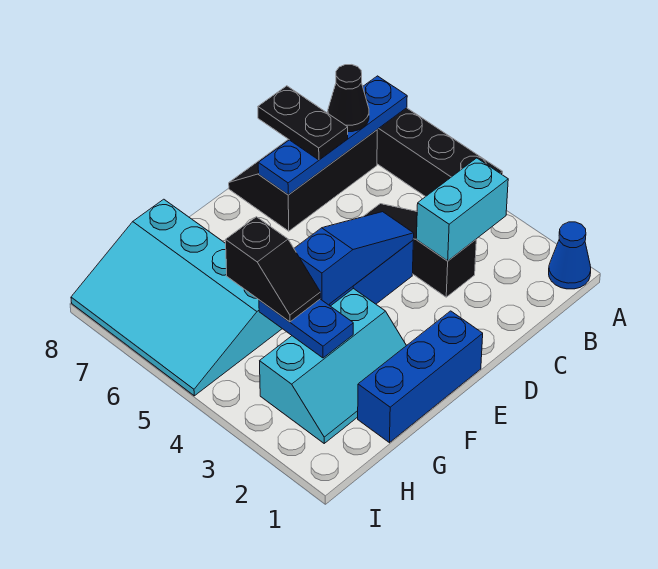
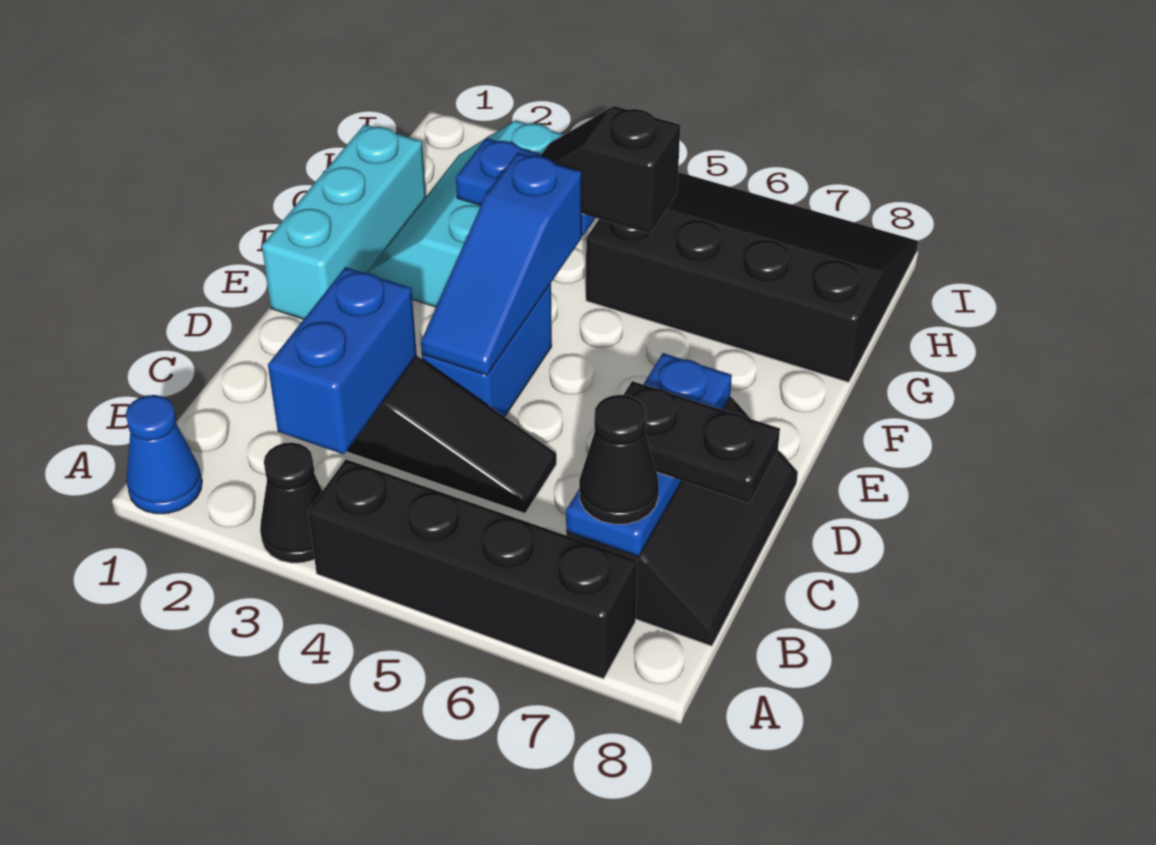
none -> black cone A3 level 1
blue plate A7:D7 level 2 -> blue plate B7:D7 level 2
cyan brick B3:C3 level 2 -> blue brick B3:C3 level 2
blue brick E1:G1 level 1 -> cyan brick E1:G1 level 1
cyan slope G5:I8 level 1 top G -> black slope G5:I8 level 1 top G

